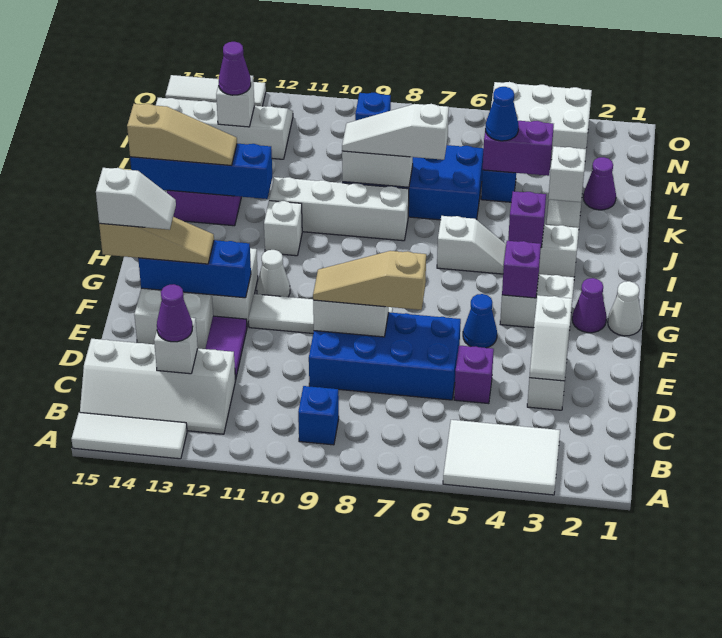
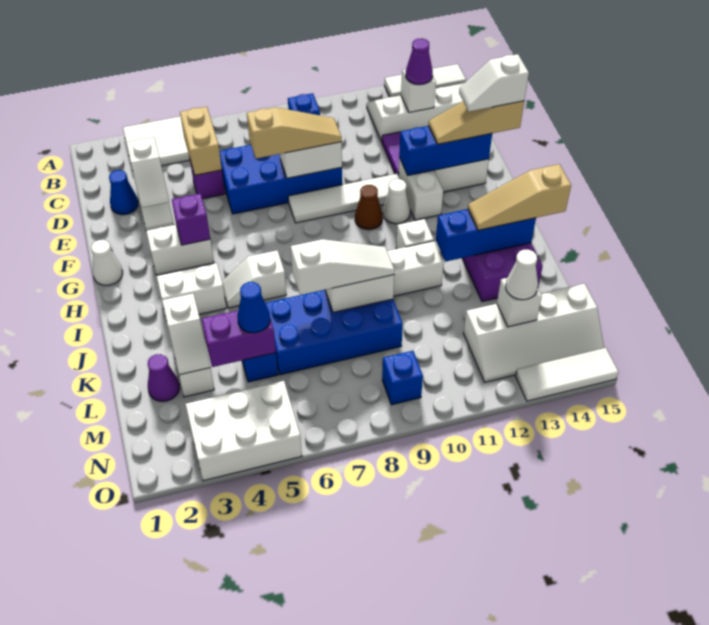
none -> tan brick C5:D5 level 2
white slope D3:E3 level 2 top E -> white slope D3:E3 level 2 top D
blue cone F5 level 1 -> blue cone D2 level 1
purple cone G2 level 1 -> none
none -> brown cone G10 level 1
purple brick I4 level 2 -> none
blue brick J12:J15 level 2 -> blue brick J12:J14 level 2
purple cone M13 level 3 -> white cone M13 level 3

